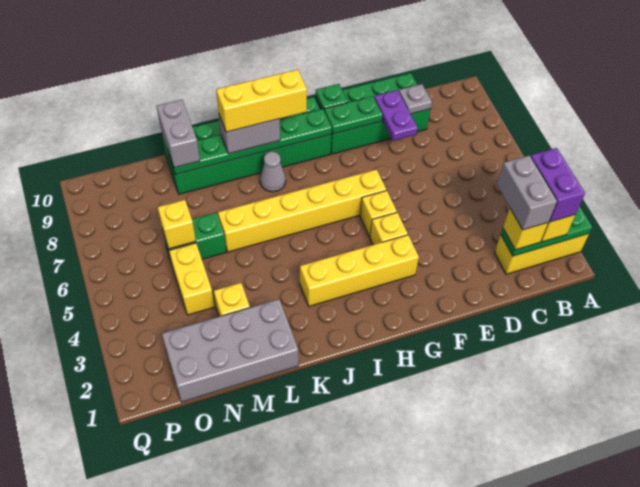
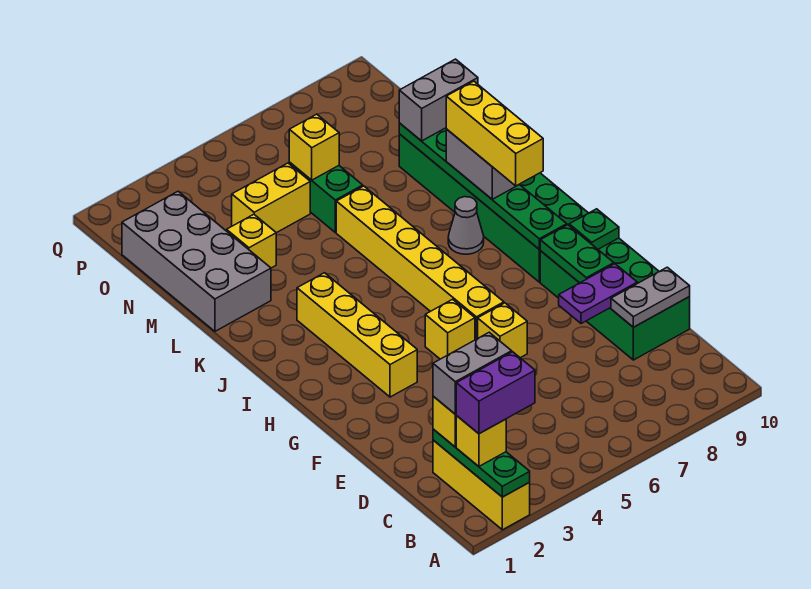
grey plate D9 level 2 -> grey plate D9:D10 level 2
yellow brick G4 level 1 -> yellow brick F6 level 1

